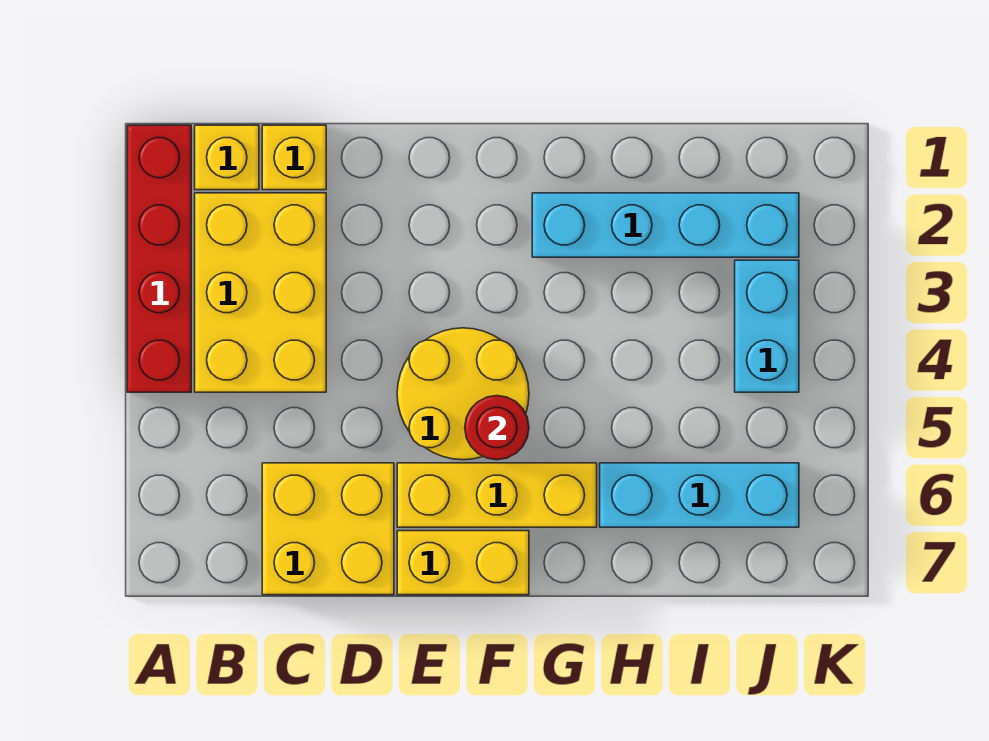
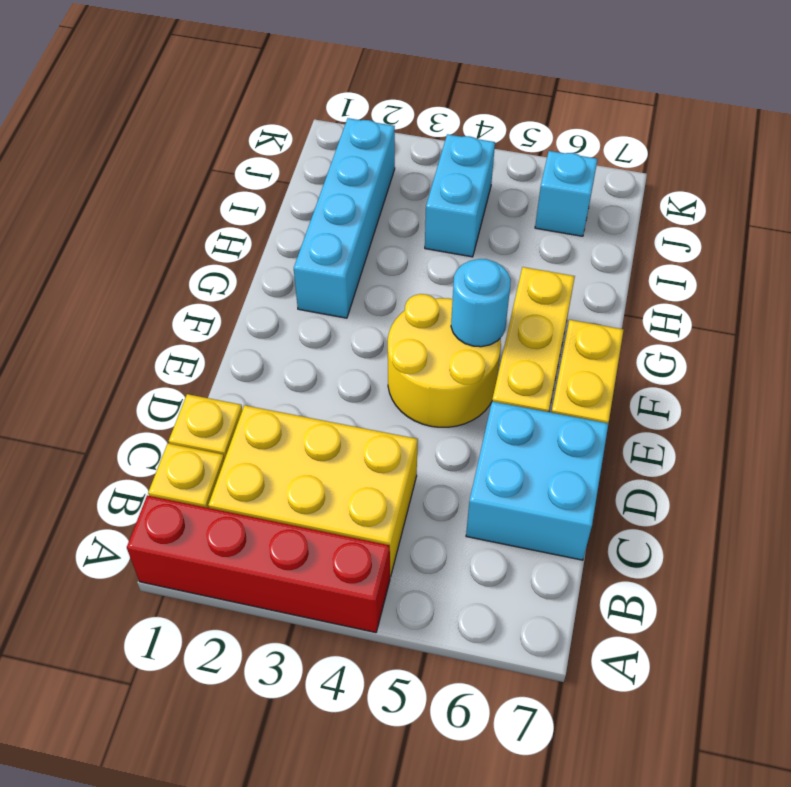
yellow brick C6:D7 level 1 -> cyan brick C6:D7 level 1
red round brick F5 level 2 -> cyan round brick F5 level 2
cyan brick H6:J6 level 1 -> cyan brick J6 level 1
cyan brick J3:J4 level 1 -> cyan brick I4:J4 level 1

